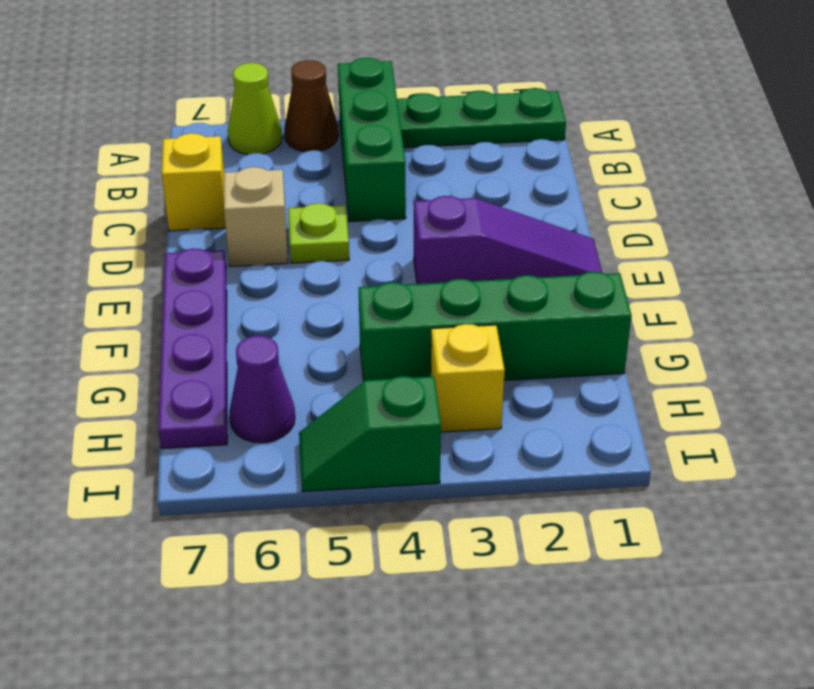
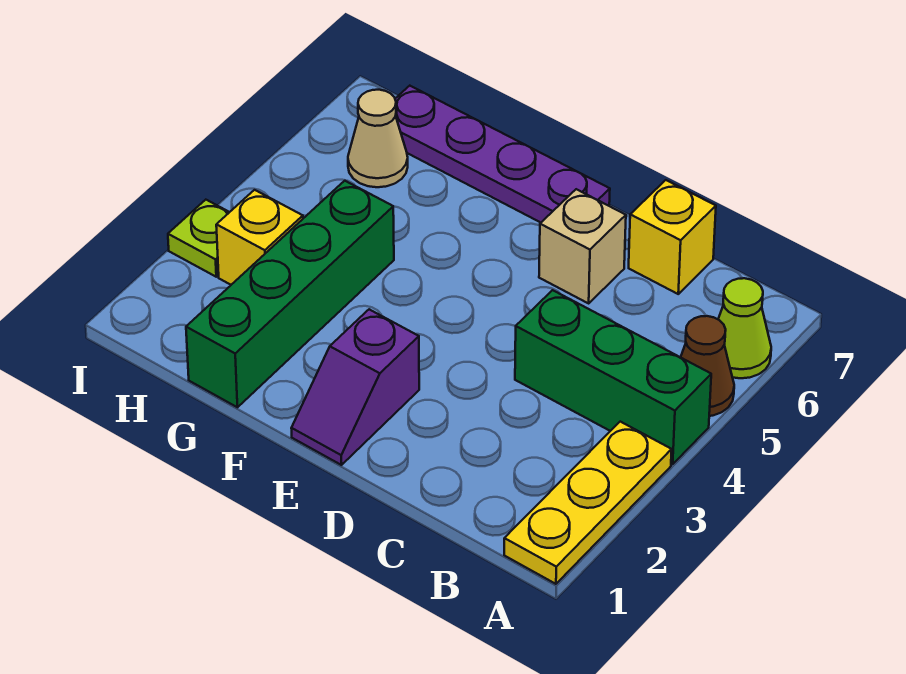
green plate A1:A3 level 1 -> yellow plate A1:A3 level 1
lime plate D5 level 1 -> lime plate I3 level 1
purple slope E1:E3 level 1 top 3 -> purple slope E1:E2 level 1 top 2
purple cone H6 level 1 -> tan cone H6 level 1
green slope I4:I5 level 1 top 4 -> none

